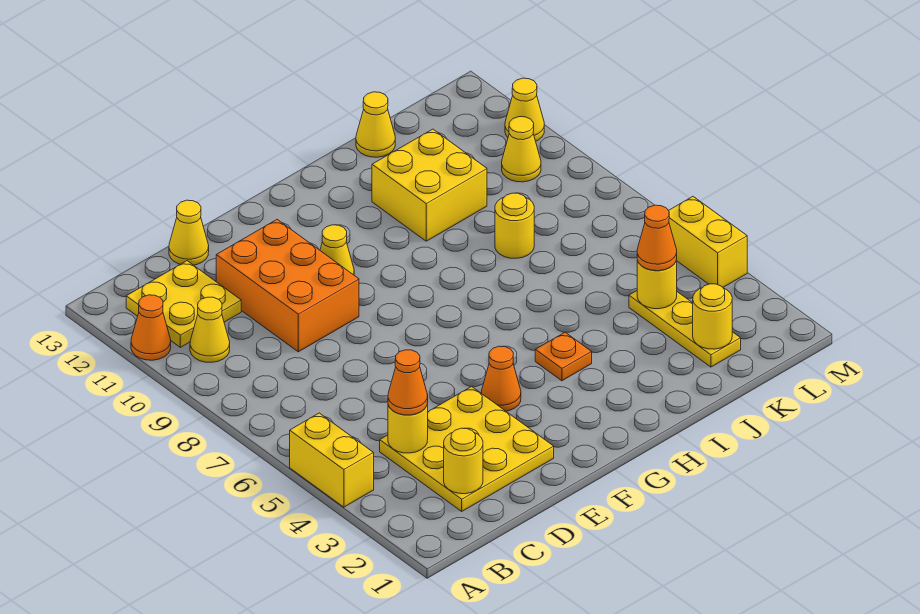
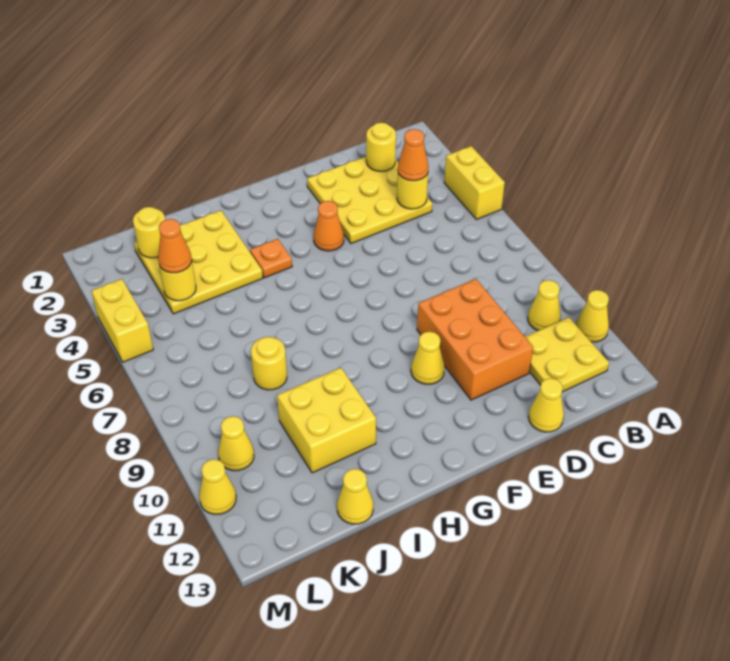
orange cone A11 level 1 -> yellow cone A11 level 1
yellow plate K2:K4 level 1 -> yellow plate I2:K4 level 1

